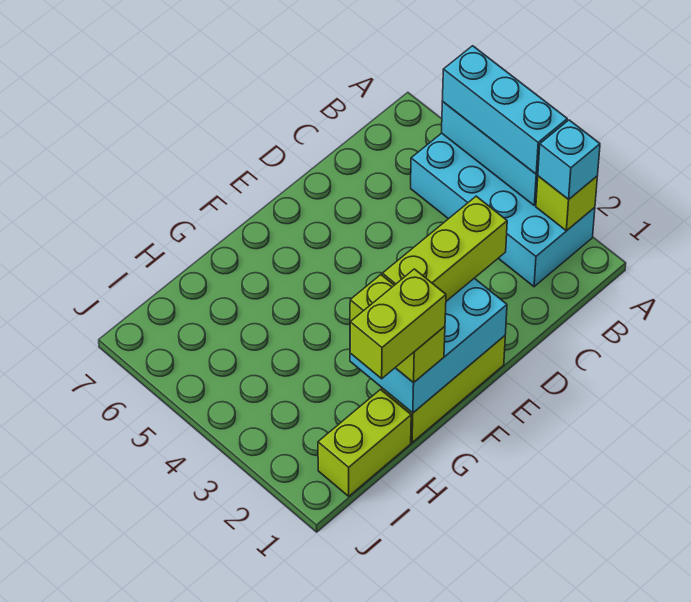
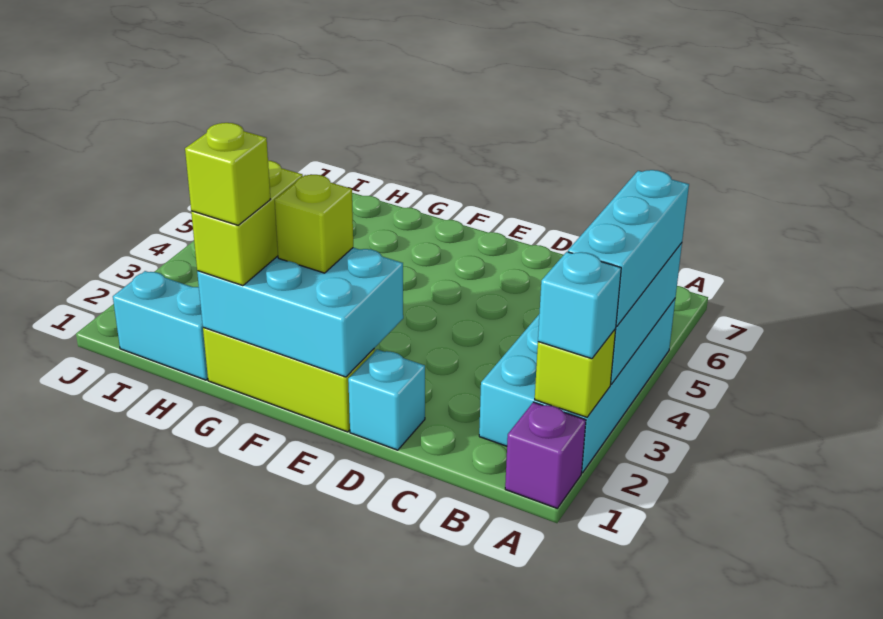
none -> purple brick A1 level 1
none -> cyan brick D1 level 1
lime brick D2:F2 level 3 -> lime brick F2 level 3
lime brick G1:H1 level 4 -> lime brick G1 level 4
lime brick H1:I1 level 1 -> cyan brick H1:I1 level 1

